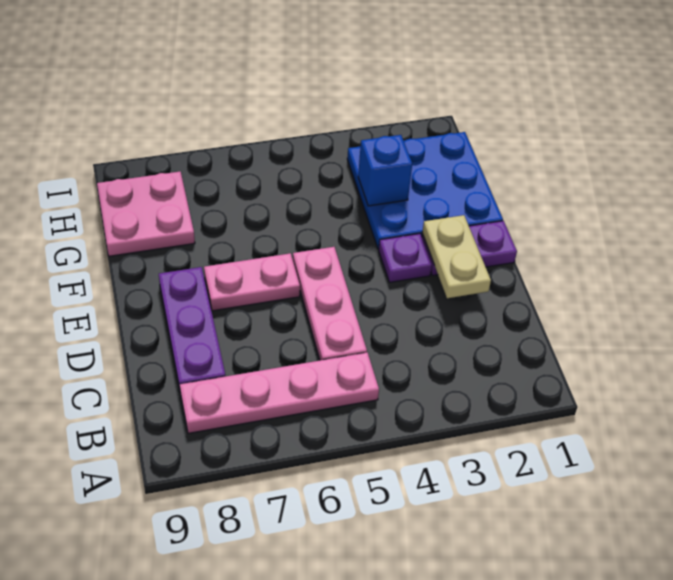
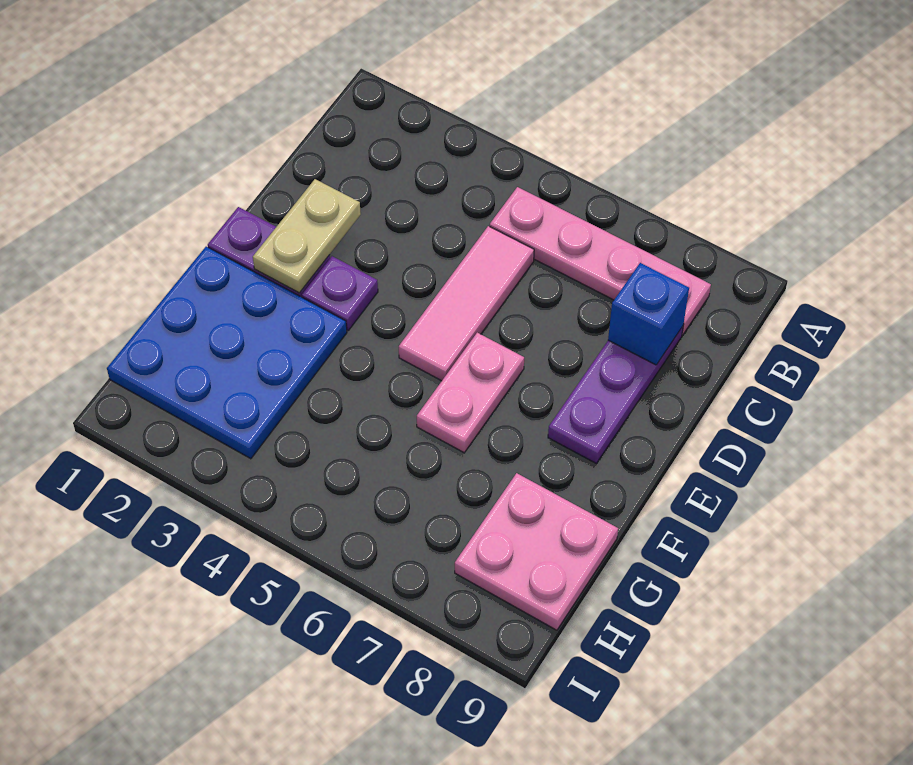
pink plate C5:E5 level 1 -> pink tile C5:E5 level 1
pink plate E6:E7 level 1 -> pink plate E6:F6 level 1
blue brick G3 level 2 -> blue brick C8 level 2

